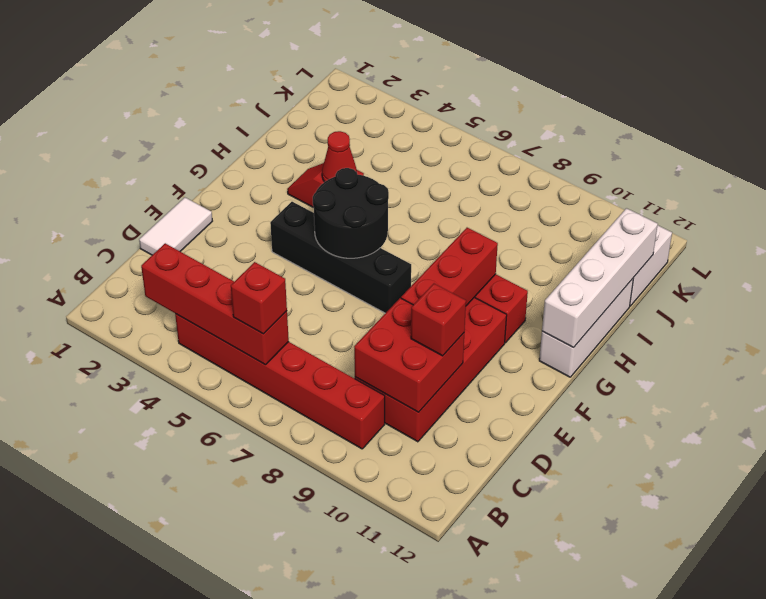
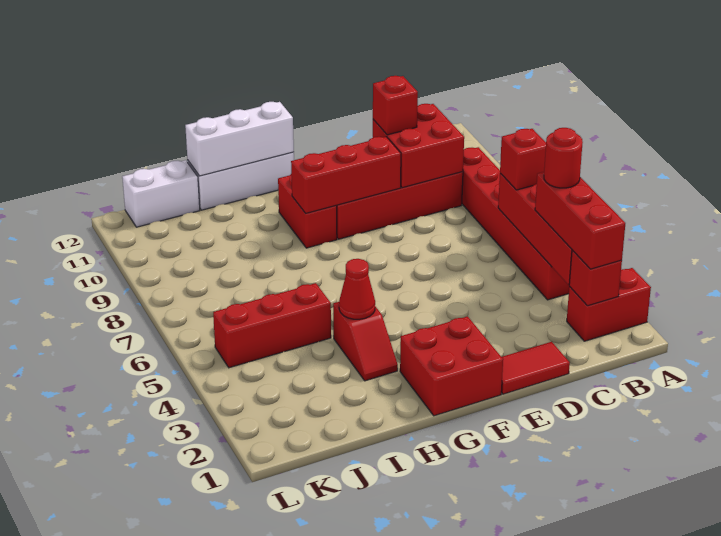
none -> red brick A2:B2 level 1
none -> red brick B2 level 2
none -> red brick B2:B4 level 3
none -> red round brick B4 level 4
white tile D1:E1 level 1 -> red tile D1:E1 level 1
none -> red brick F1:G2 level 1
black brick F4:F7 level 1 -> none
black round brick F5:G6 level 2 -> none
white brick G12:J12 level 2 -> white brick G12:I12 level 2
none -> red brick I5:K5 level 1

